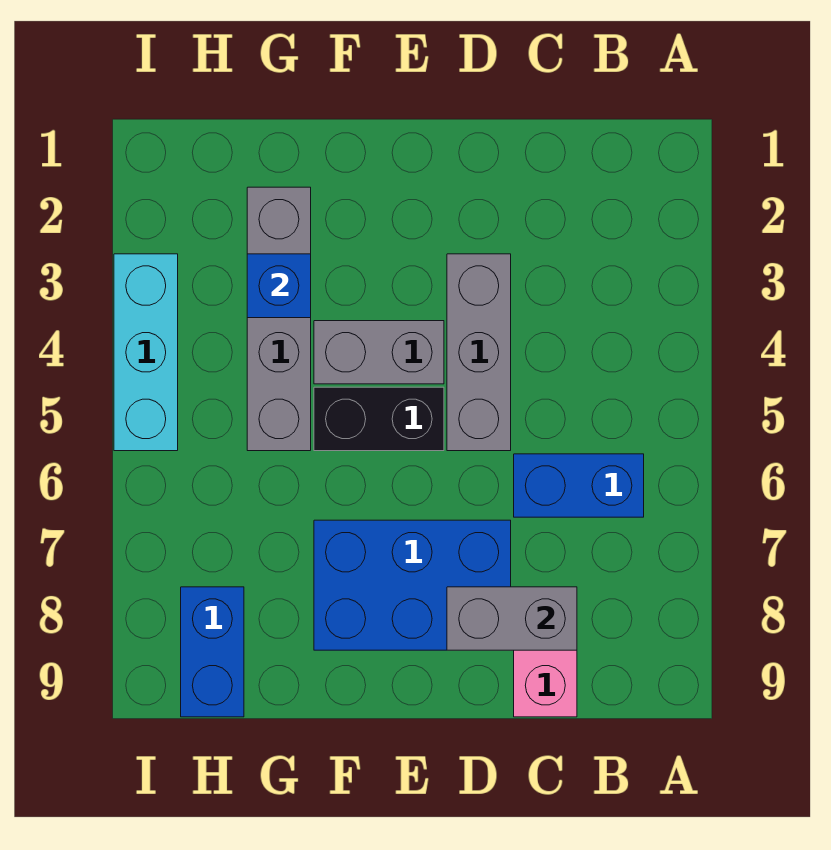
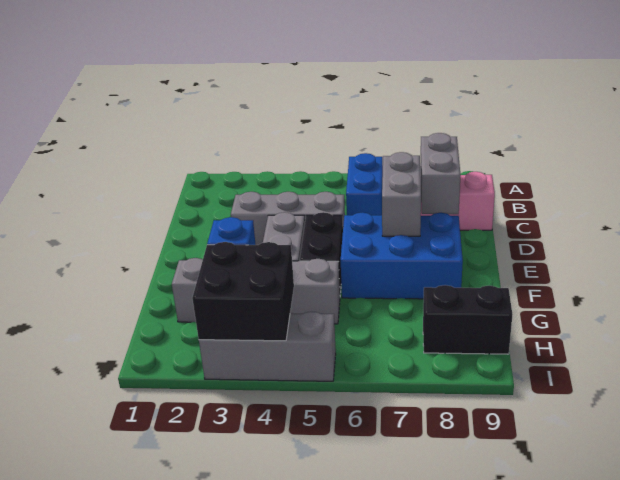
blue brick D7:F8 level 1 -> blue brick E6:F8 level 1
none -> grey brick D7:E7 level 2
none -> black brick H3:I4 level 2
blue brick H8:H9 level 1 -> black brick H8:H9 level 1
cyan brick I3:I5 level 1 -> grey brick I3:I5 level 1

